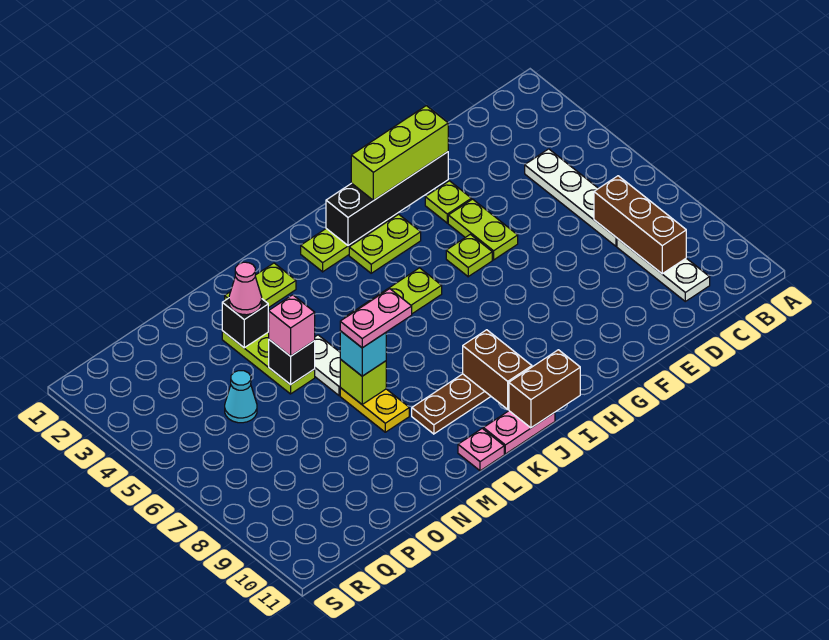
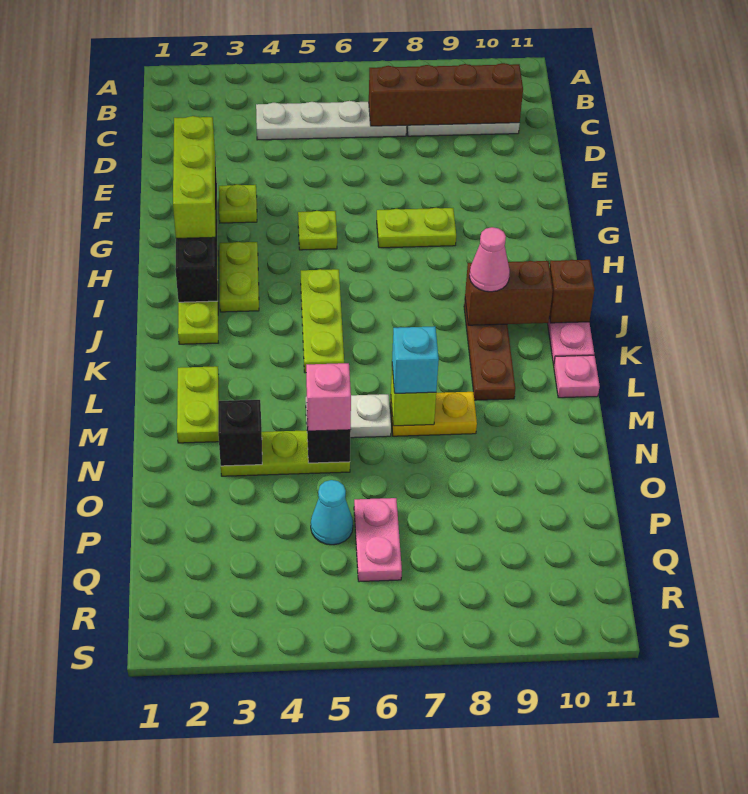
brown brick C7:C9 level 2 -> brown brick C7:C10 level 2
lime plate F4:F5 level 1 -> lime plate G7:G8 level 1
brown brick I11:J11 level 2 -> brown brick J11 level 2
pink plate L7:M7 level 4 -> pink plate P6:Q6 level 1
pink cone N3 level 3 -> pink cone J9 level 3

